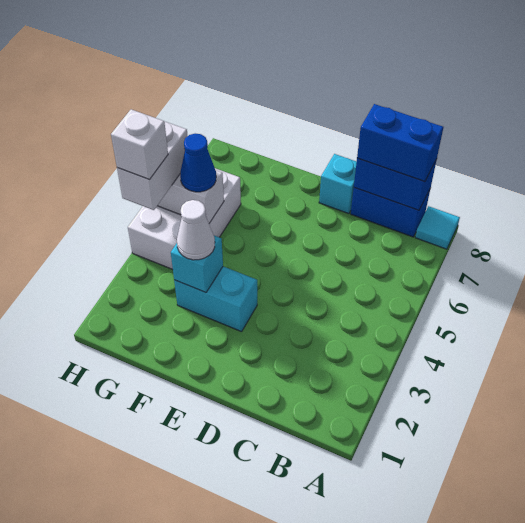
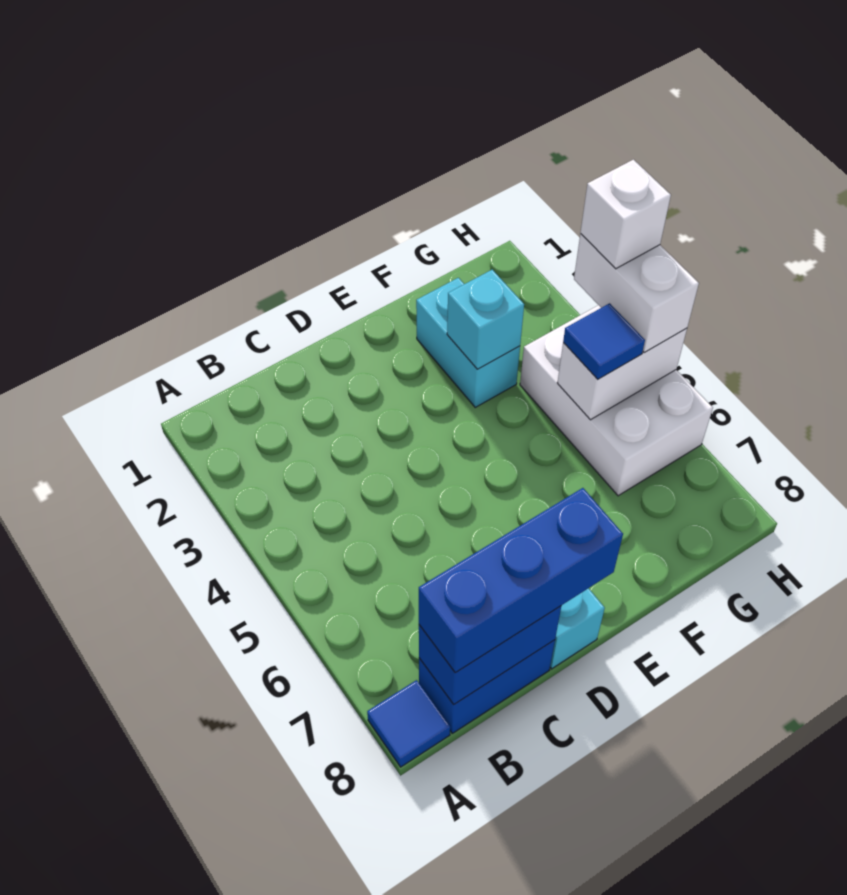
cyan tile A8 level 1 -> blue tile A8 level 1
blue brick B8:C8 level 3 -> blue brick B8:D8 level 3
cyan brick E3:F3 level 1 -> cyan brick F2:F3 level 1
white cone F3 level 3 -> none
blue cone G5 level 3 -> blue tile G5 level 3

